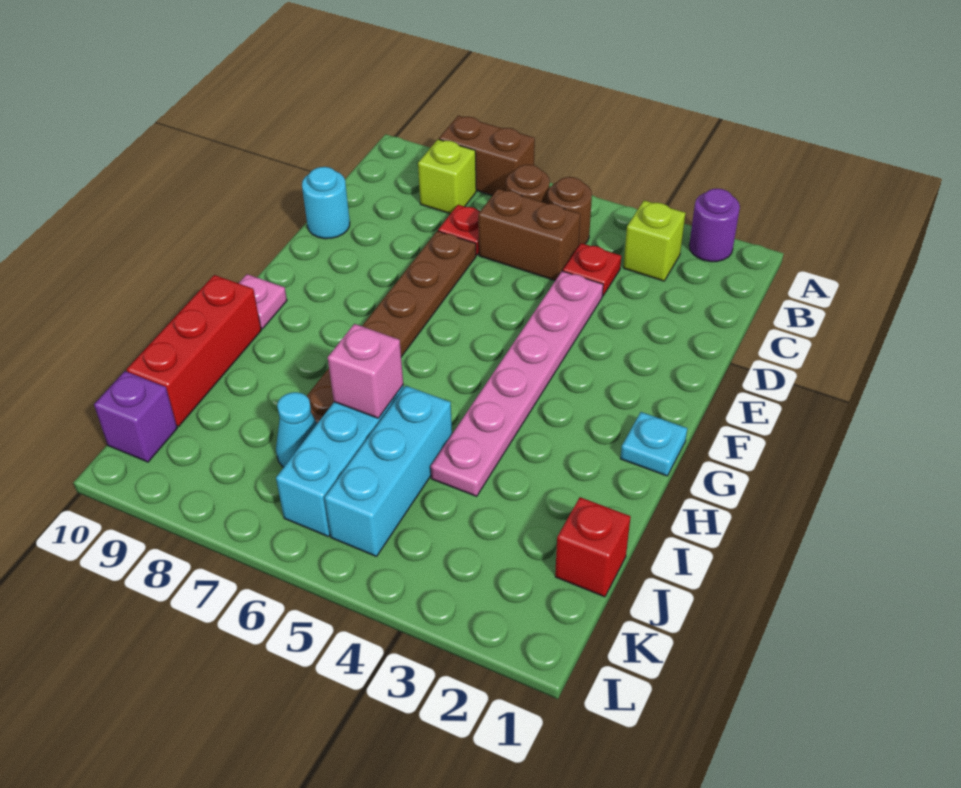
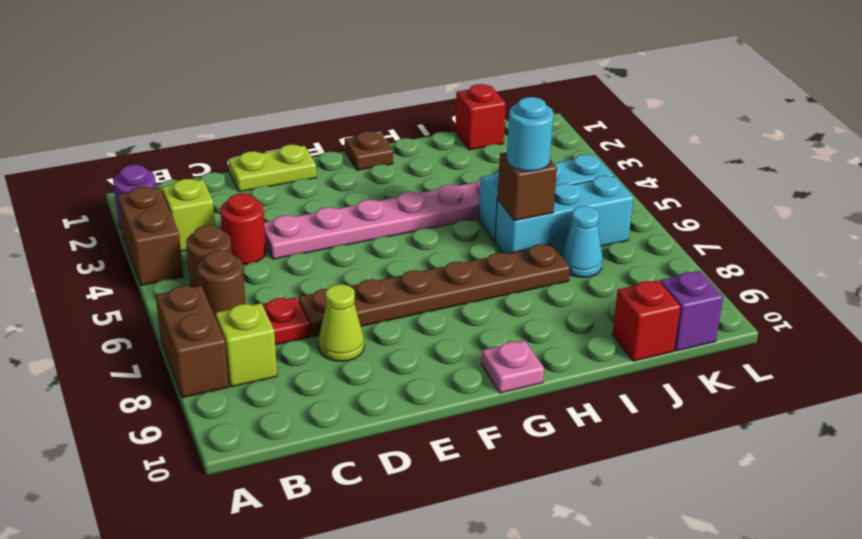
red plate C4 level 1 -> red round brick C4 level 1
brown brick C5:C6 level 1 -> brown brick A3:A4 level 1
none -> lime plate D1:E1 level 1
none -> lime cone D8 level 1
cyan round brick D10 level 1 -> cyan round brick I6 level 3
cyan plate G1 level 1 -> brown plate G1 level 1
red brick H10:J10 level 1 -> red brick J10 level 1
pink brick I6 level 2 -> brown brick I6 level 2

